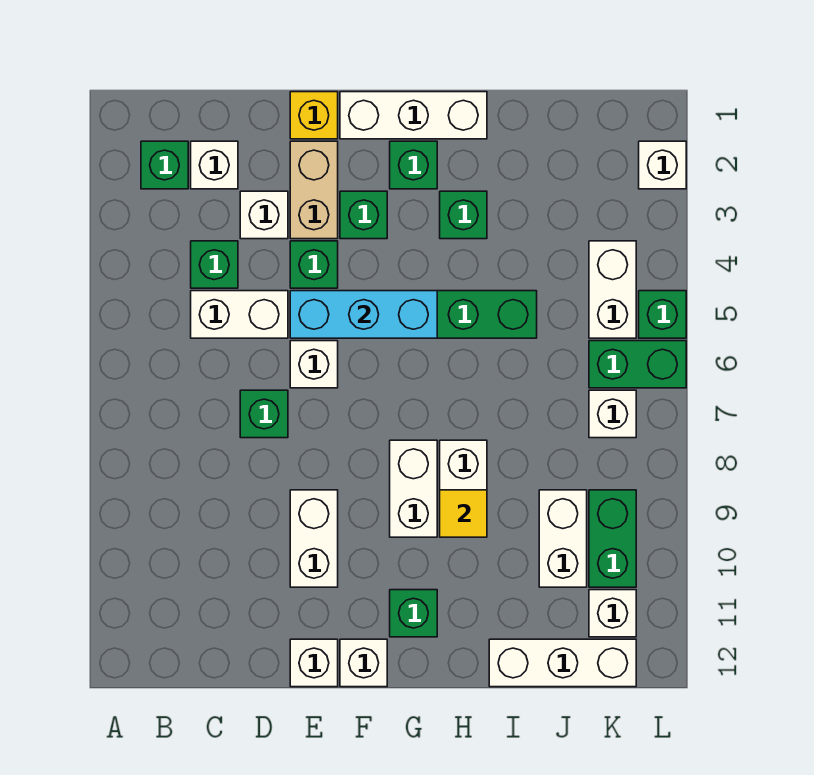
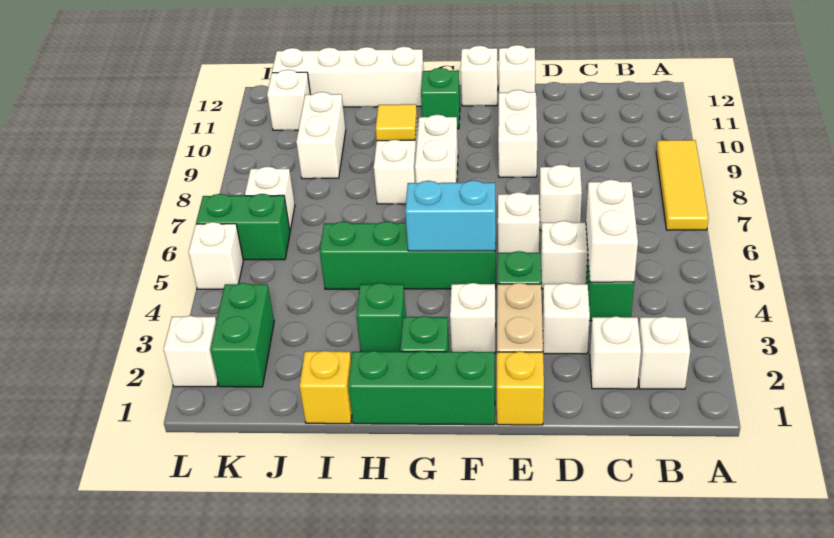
none -> yellow tile A7:A9 level 1
green brick B2 level 1 -> white brick B2 level 1
green brick D7 level 1 -> white brick D7 level 1
cyan brick E5:G5 level 2 -> cyan brick F5:G5 level 2
white brick F1:H1 level 1 -> green brick F1:H1 level 1
green brick F3 level 1 -> white brick F3 level 1
none -> yellow brick I1 level 1
white brick I12:K12 level 1 -> white brick H12:K12 level 1
white brick K4:K5 level 1 -> white brick C4:C5 level 2
green brick K9:K10 level 1 -> green brick K2:K3 level 1
green brick L5 level 1 -> white brick L5 level 1

